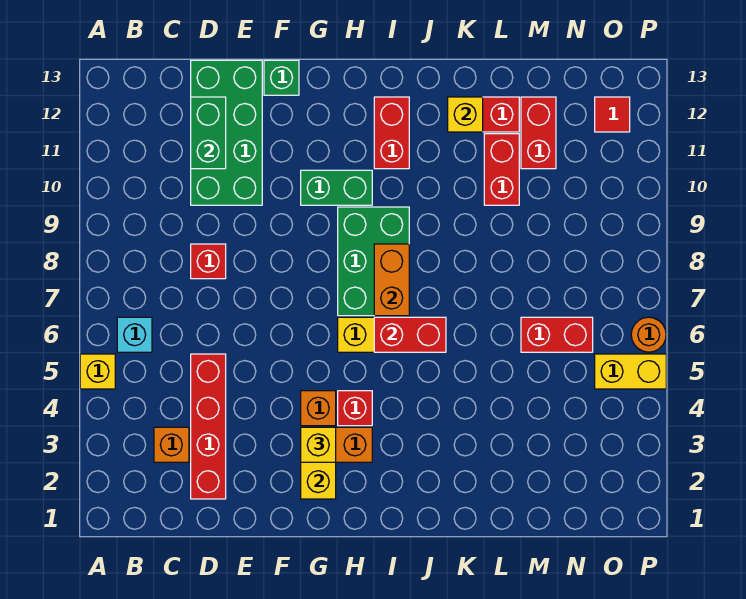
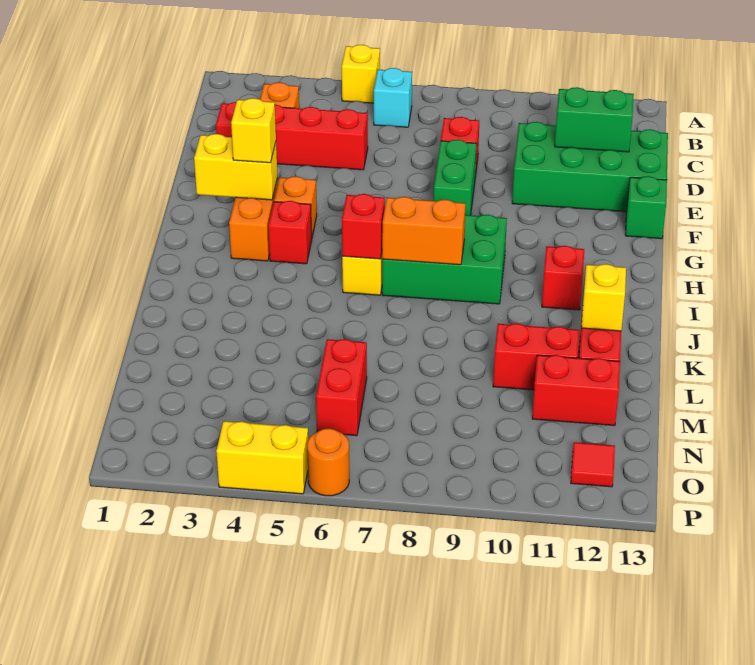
green brick G10:H10 level 1 -> green brick E8:F8 level 1
red brick I6:J6 level 2 -> red brick I6 level 2
red brick I11:I12 level 1 -> red brick I11 level 1
yellow brick O5:P5 level 1 -> yellow brick P4:P5 level 1

